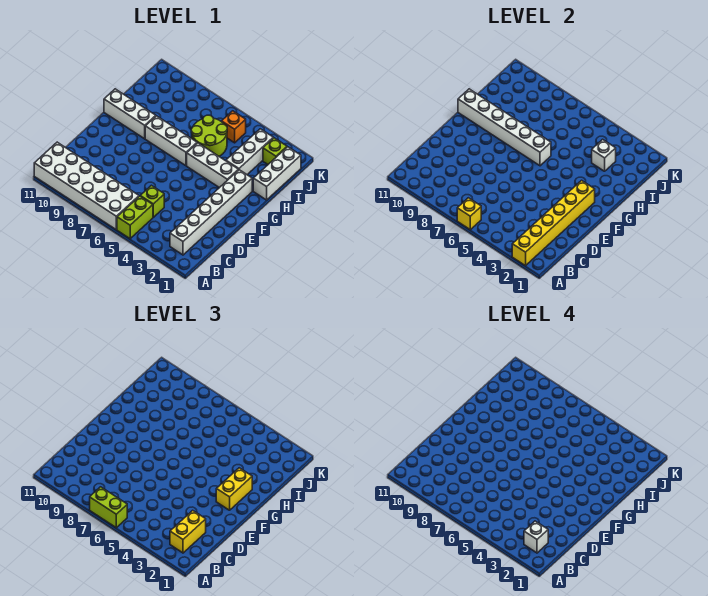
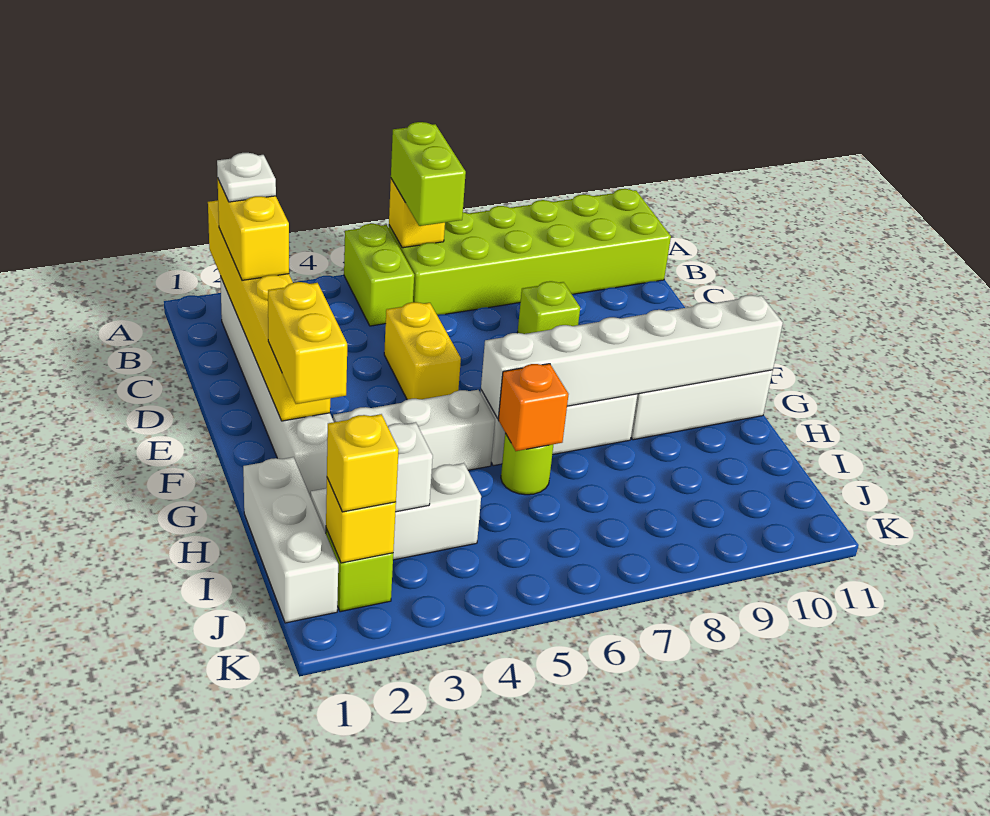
white brick A6:B11 level 1 -> lime brick A6:B11 level 1
lime brick A6:A7 level 3 -> lime brick A6:B6 level 3
white brick B2 level 4 -> white plate B2 level 4
lime brick C5 level 1 -> lime brick D8 level 1
none -> yellow brick D5:E5 level 1
white brick H3:J3 level 1 -> white brick I2:I4 level 1
lime round brick H5:I6 level 1 -> lime round brick H6 level 1
none -> yellow brick J2 level 2
none -> yellow brick J2 level 3
orange brick J5 level 1 -> orange brick H6 level 2

